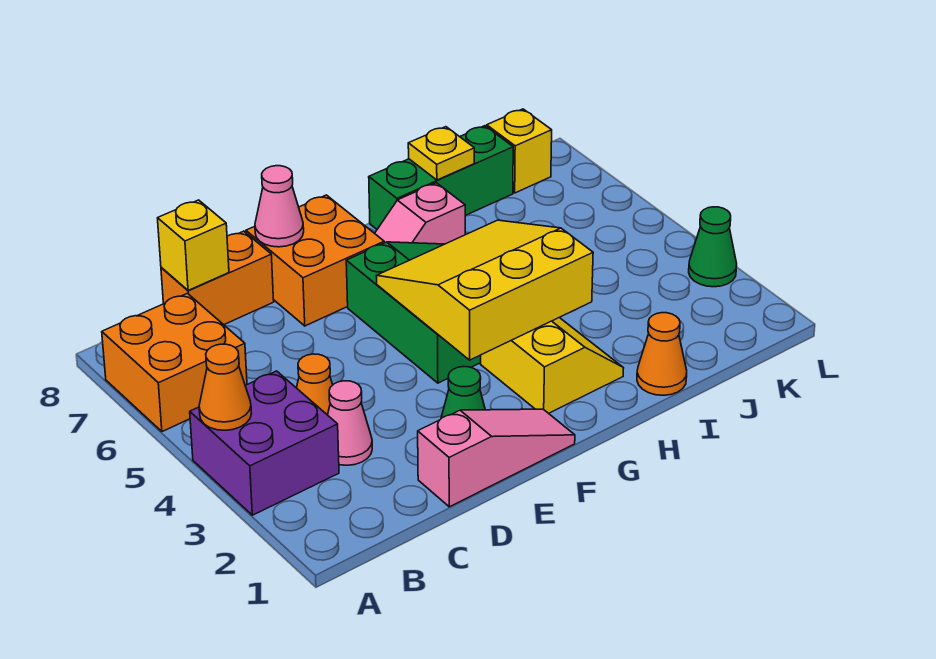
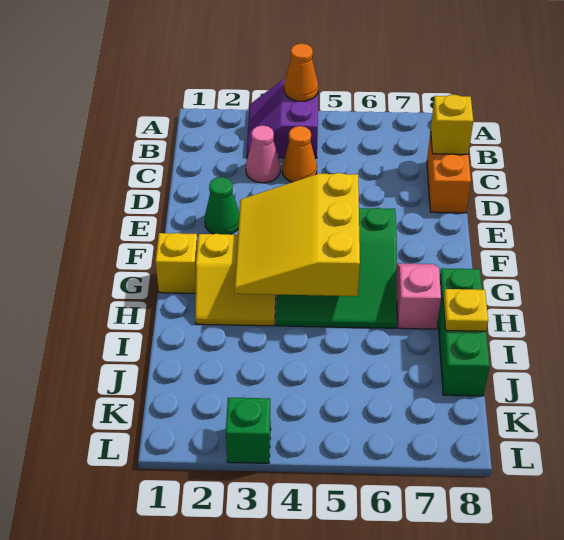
purple brick A3:B4 level 1 -> purple slope A3:B4 level 1 top 4
orange brick A6:B7 level 1 -> none
pink slope D1:F1 level 1 top D -> none
orange brick E7:F8 level 1 -> none
pink cone E8 level 2 -> none
yellow slope F3:H5 level 2 top 3 -> yellow slope F3:H5 level 2 top 5
orange cone I1 level 1 -> none
yellow brick K8 level 1 -> yellow brick G1 level 1
green cone L3 level 1 -> green brick L3 level 1

